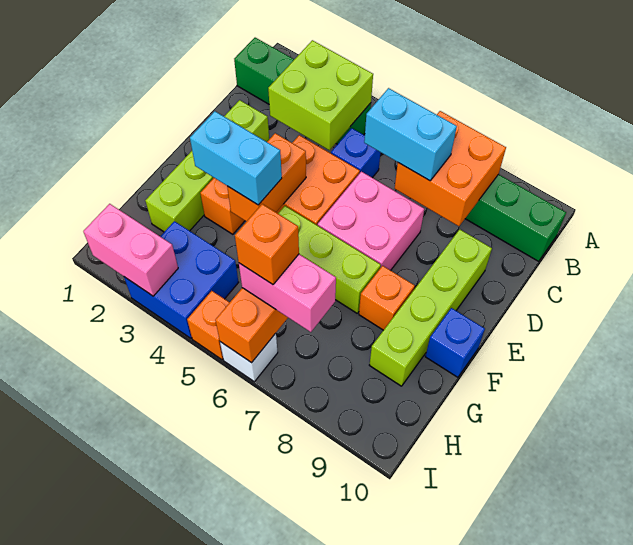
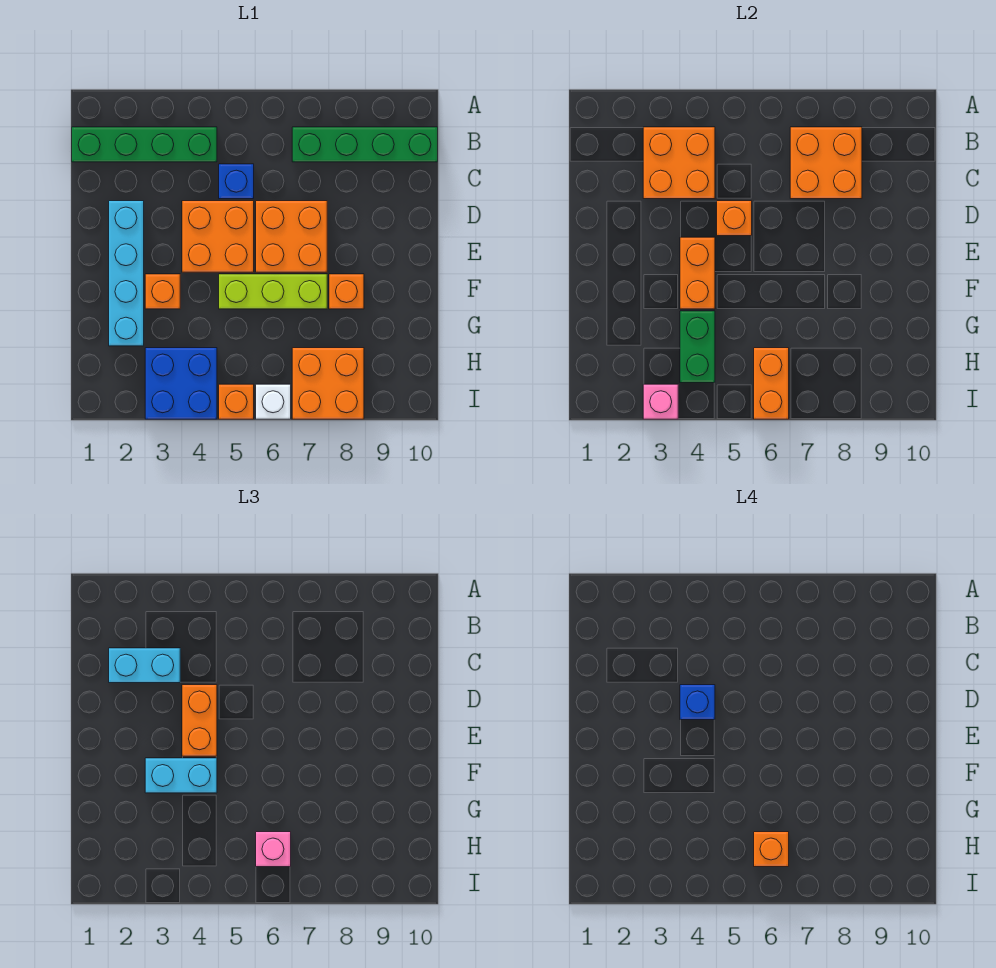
lime brick B3:C4 level 2 -> orange brick B3:C4 level 2
cyan brick C6:C7 level 3 -> cyan brick C2:C3 level 3
lime brick D2:G2 level 1 -> cyan brick D2:G2 level 1
none -> orange brick D4:E4 level 3
none -> orange brick D5 level 2
pink brick D6:E7 level 1 -> orange brick D6:E7 level 1
lime brick D9:G9 level 1 -> none
blue brick F10 level 1 -> blue brick D4 level 4
none -> green brick G4:H4 level 2
pink brick H6:H7 level 3 -> pink brick H6 level 3
none -> orange brick H7:I8 level 1
pink brick I2:I3 level 2 -> pink brick I3 level 2

